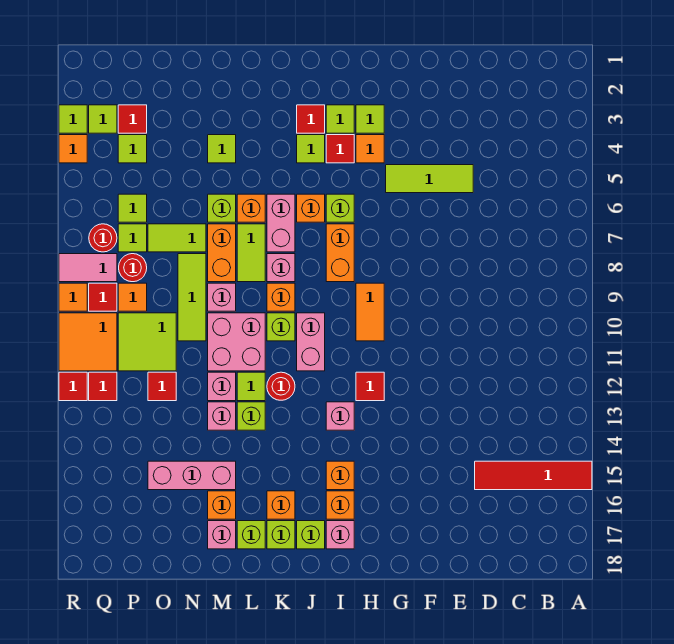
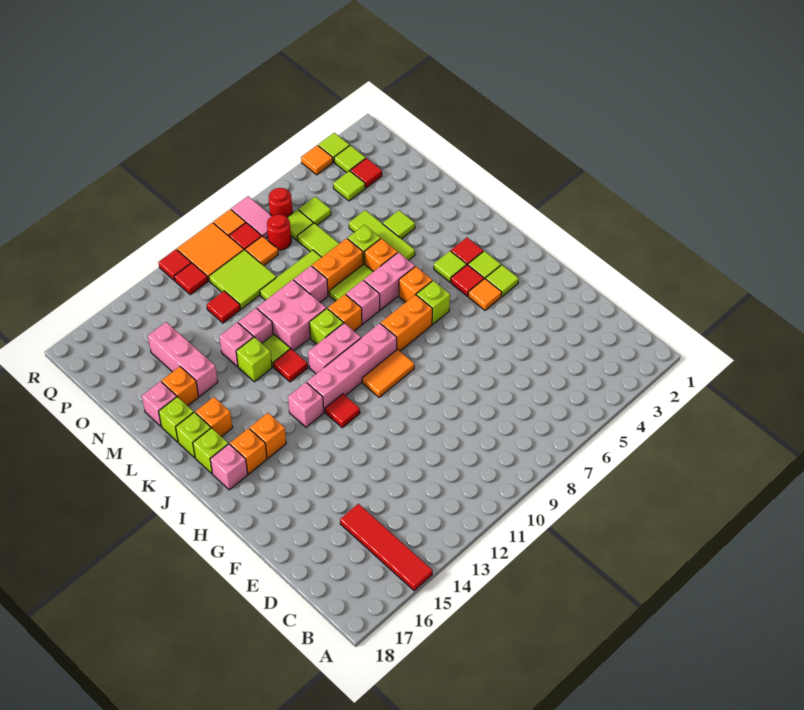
lime tile E5:G5 level 1 -> lime tile L5:N5 level 1
none -> pink brick I9:I12 level 1
red round brick K12 level 1 -> red tile K12 level 1

